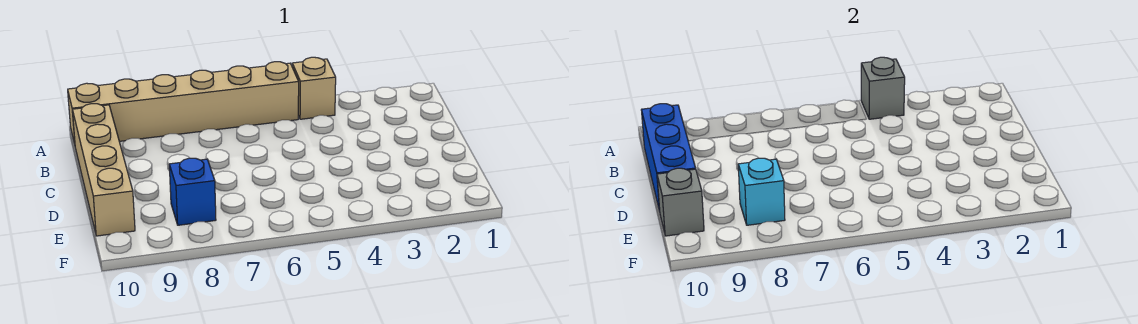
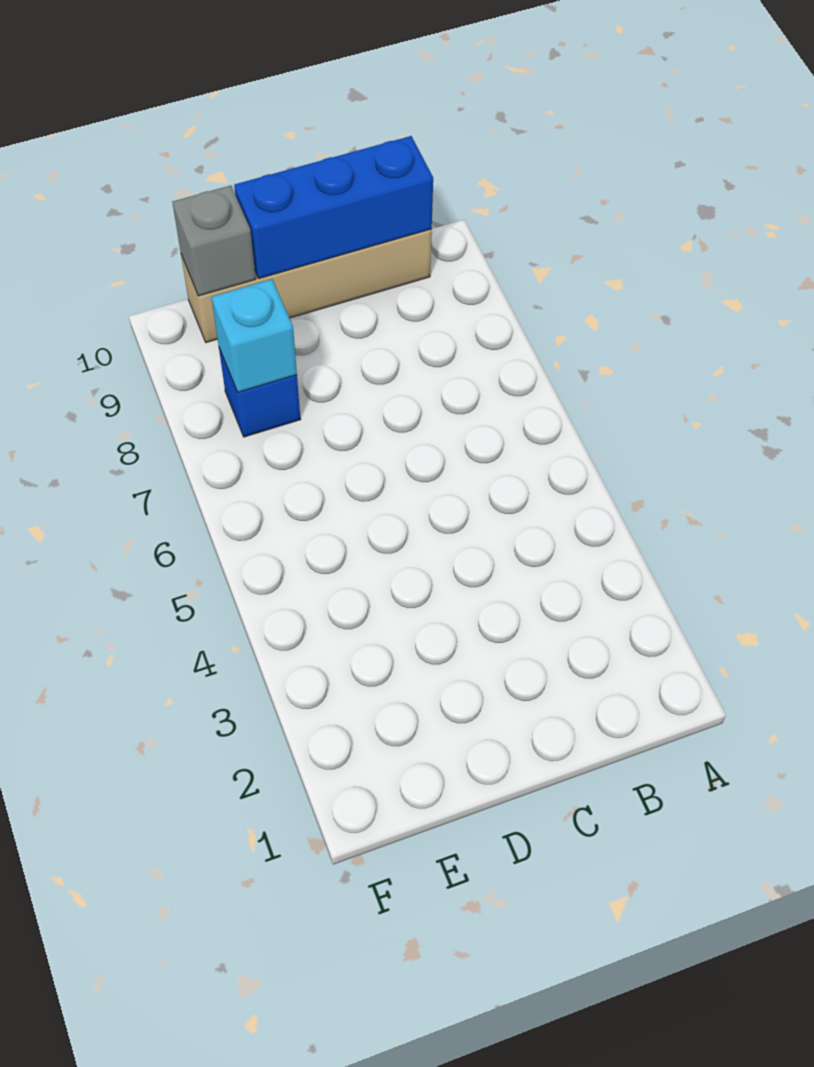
tan brick A4 level 1 -> none
grey brick A4 level 2 -> none
tan brick A5:A10 level 1 -> none

